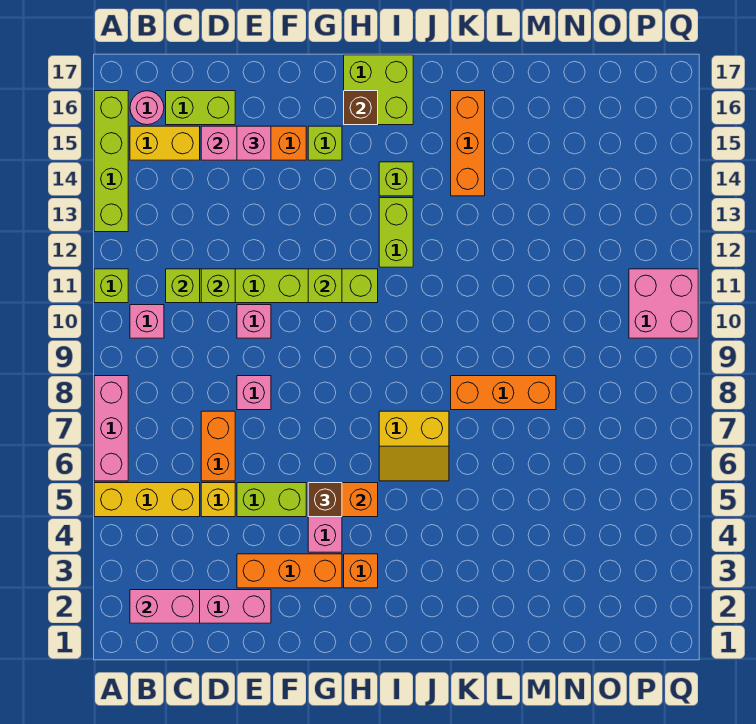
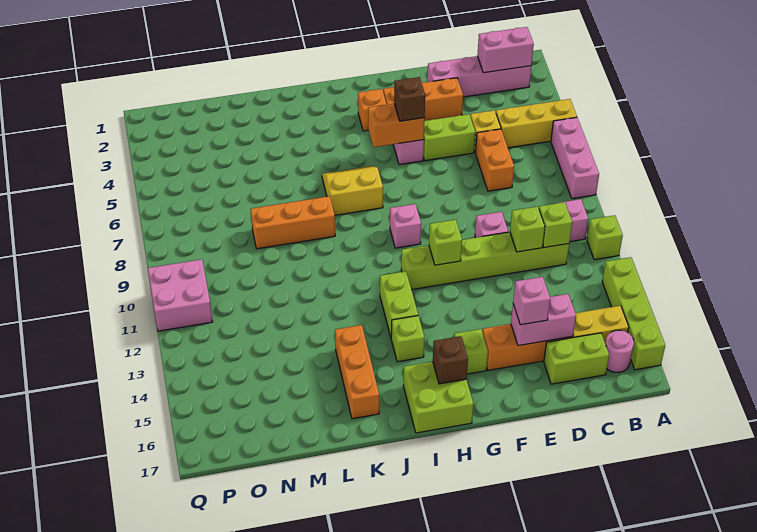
pink brick E8 level 1 -> pink brick H9 level 1

